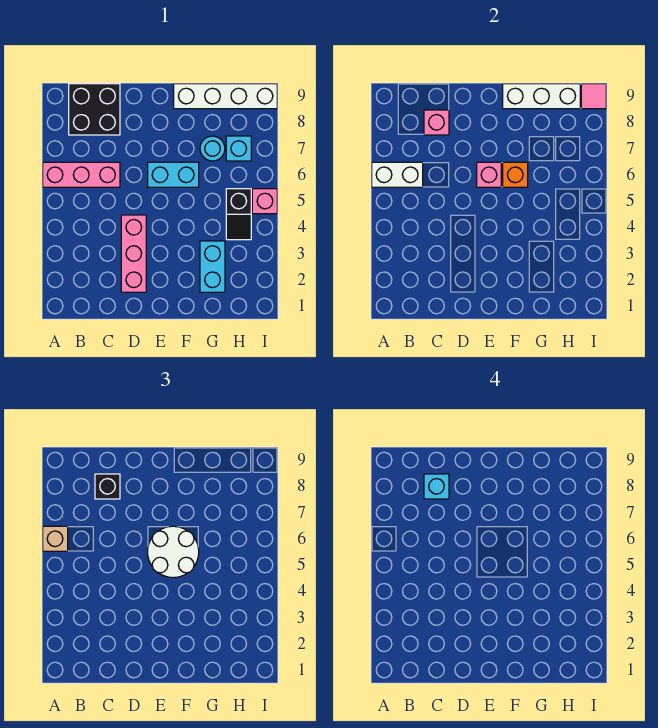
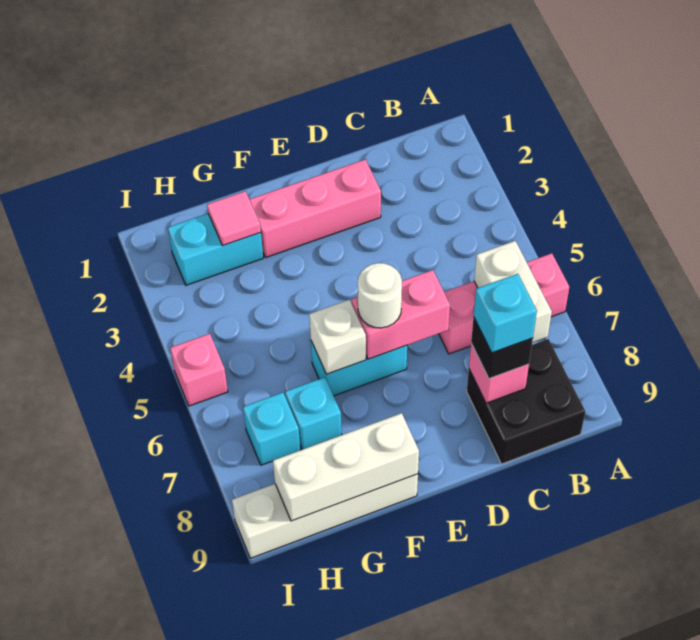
white brick A6:B6 level 2 -> white brick B6:B7 level 2
tan brick A6 level 3 -> none
pink brick D2:D4 level 1 -> pink brick D2:F2 level 1
white round brick E5:F6 level 3 -> white round brick E6 level 3
pink brick E6 level 2 -> pink brick D6:E6 level 2
orange brick F6 level 2 -> white brick F6 level 2
cyan brick G2:G3 level 1 -> cyan brick G2:H2 level 1
cyan round brick G7 level 1 -> cyan brick G7 level 1
black slope H4:H5 level 1 top 5 -> none
pink tile I9 level 2 -> pink tile G2 level 2

